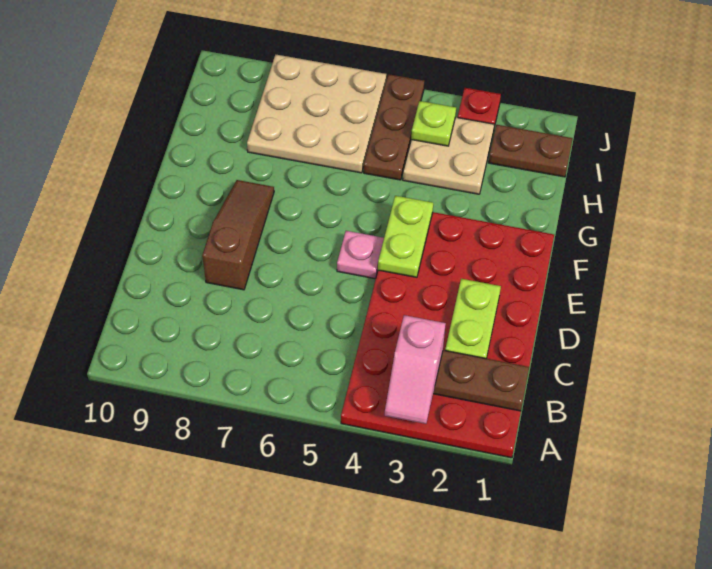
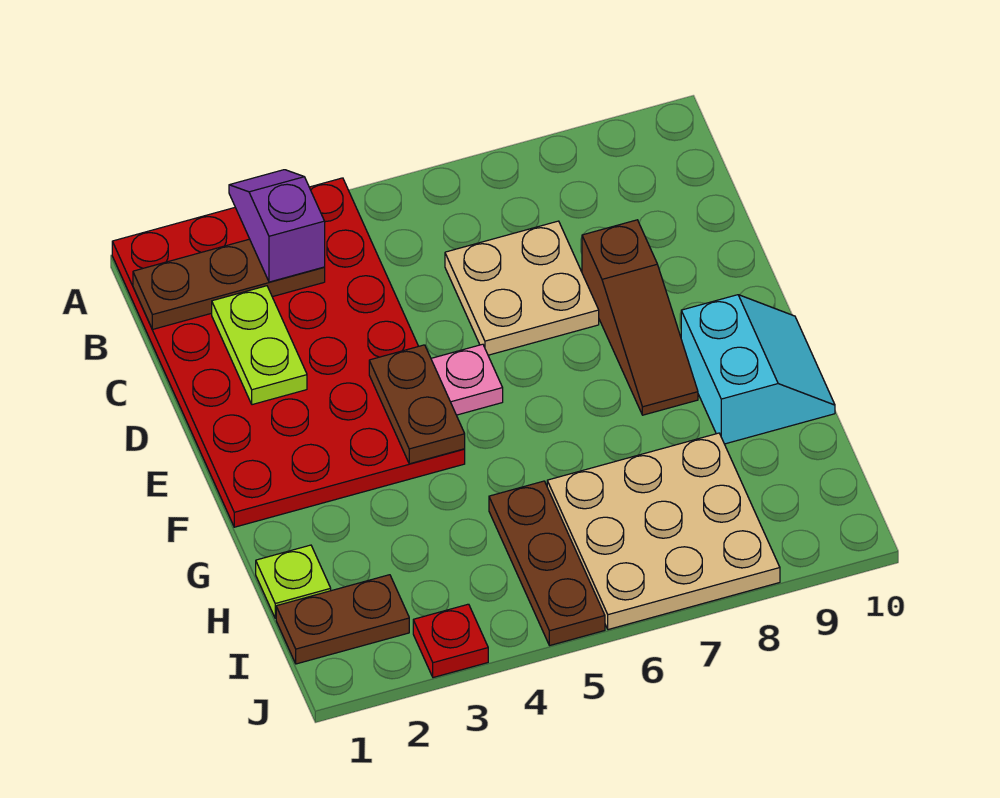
pink slope A3:B3 level 3 top B -> purple slope A3:B3 level 3 top B
lime plate E4:F4 level 2 -> brown plate E4:F4 level 2
none -> cyan slope F9:G10 level 1 top 9
tan plate H3:I4 level 1 -> tan plate C6:D7 level 1
lime plate I4 level 2 -> lime plate H1 level 1

